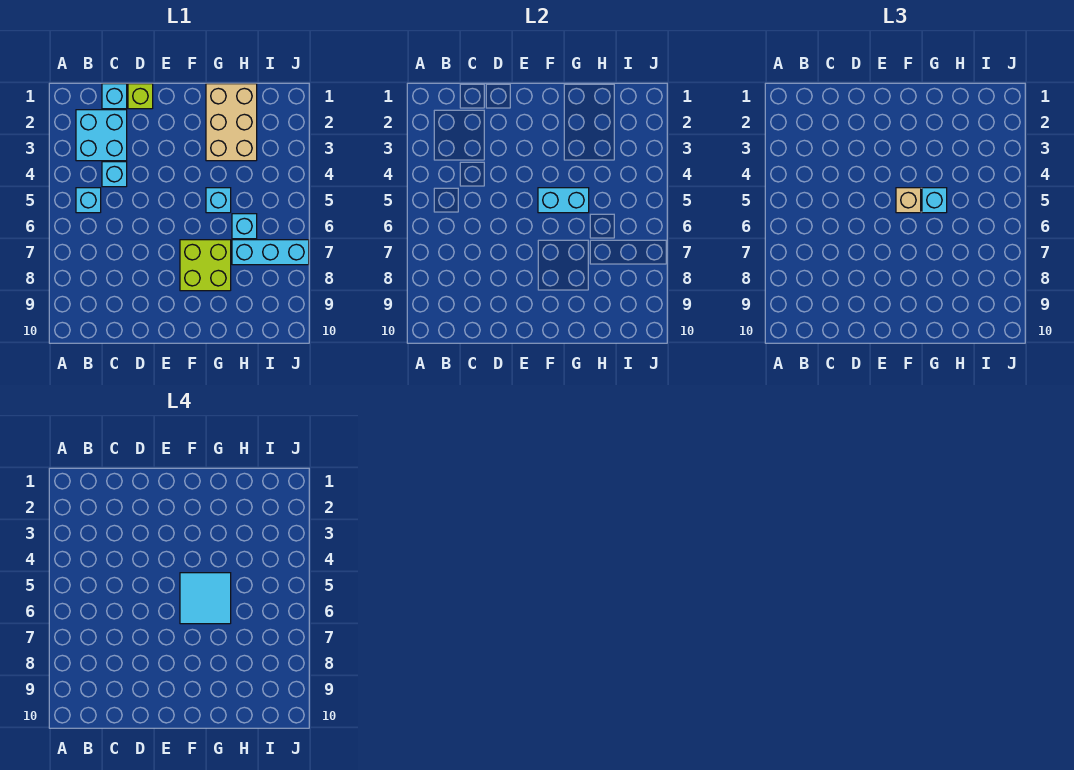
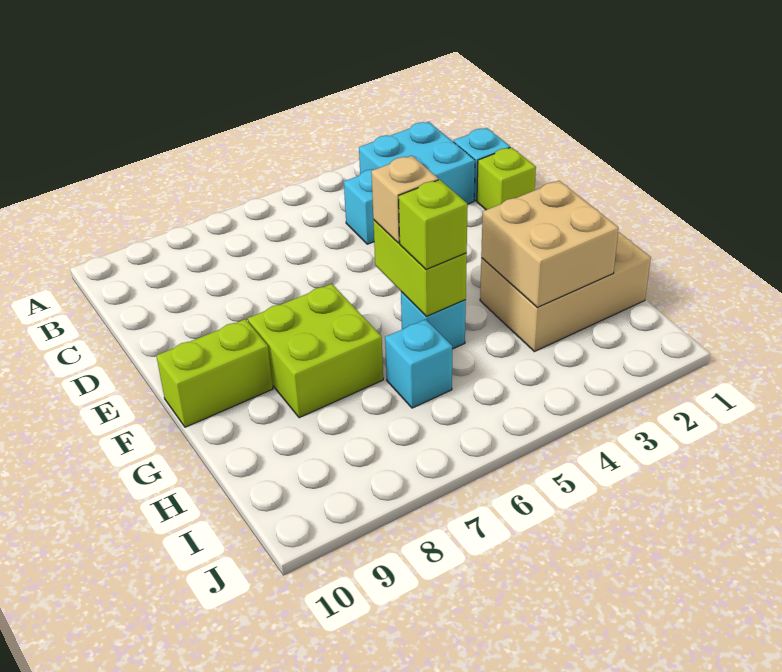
cyan brick B5 level 1 -> none
cyan brick F5:G5 level 2 -> lime brick F5:G5 level 2
cyan tile F5:G6 level 4 -> none
none -> lime brick F9:F10 level 1
none -> tan brick G2:H3 level 2
cyan brick G5 level 3 -> lime brick G5 level 3
cyan brick H7:J7 level 1 -> none

